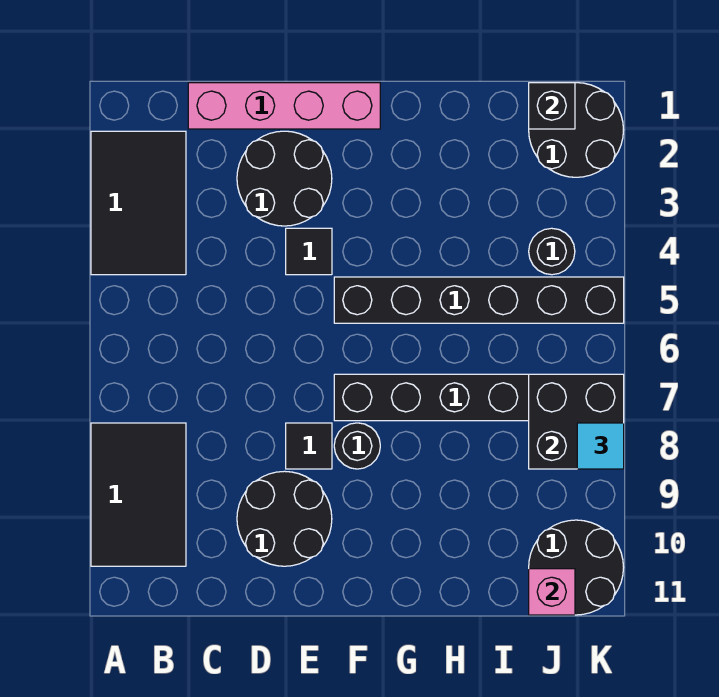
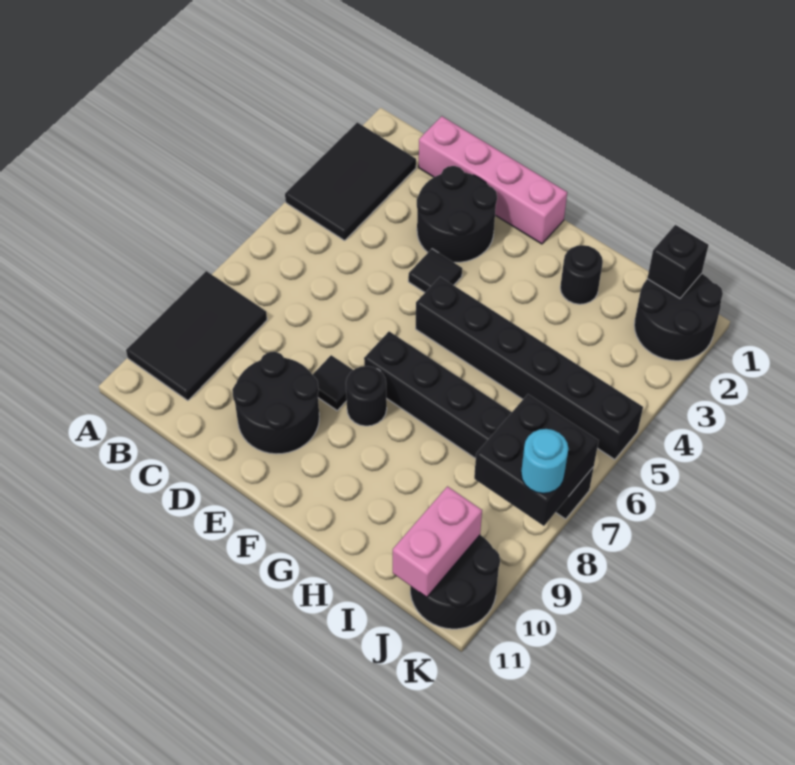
black round brick J4 level 1 -> black round brick H2 level 1
pink brick J11 level 2 -> pink brick J10:J11 level 2
cyan tile K8 level 3 -> cyan round brick K8 level 3

